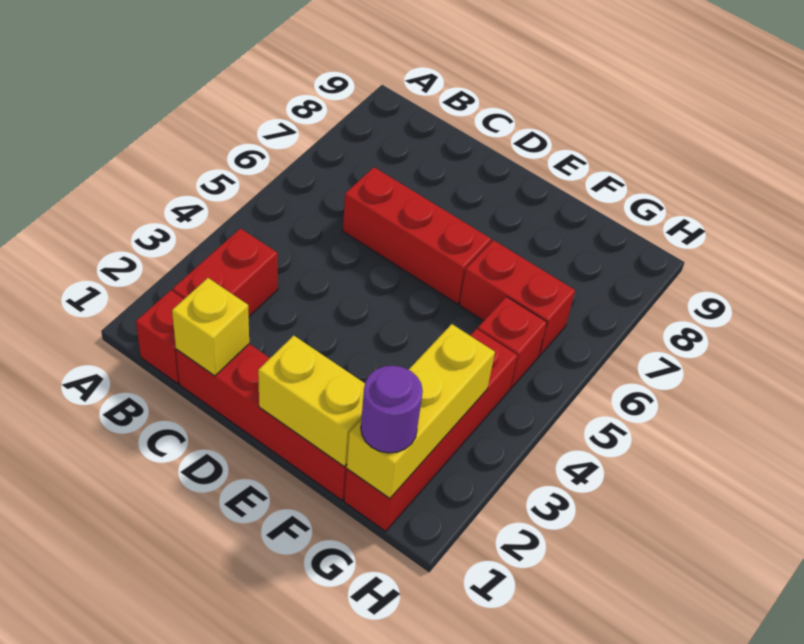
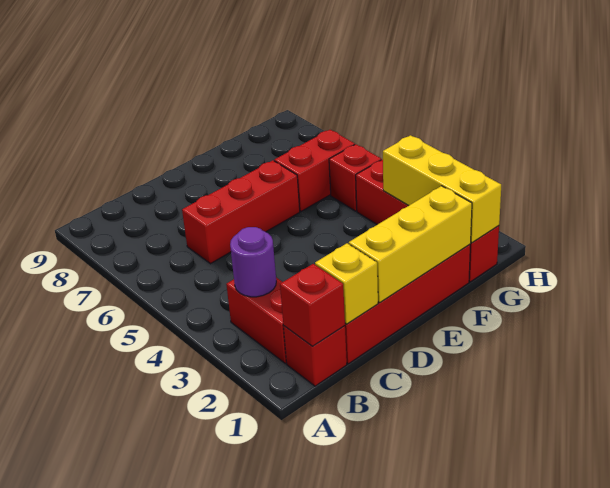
none -> red brick B1 level 2
yellow brick E1:F1 level 2 -> yellow brick D1:F1 level 2
purple round brick G1 level 3 -> purple round brick B3 level 2

